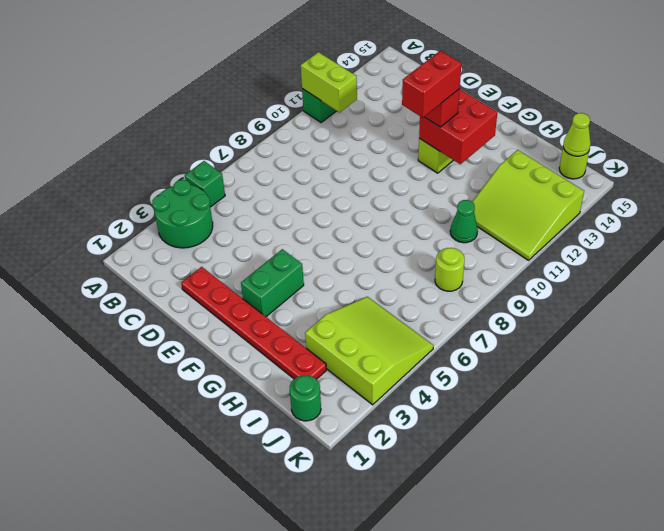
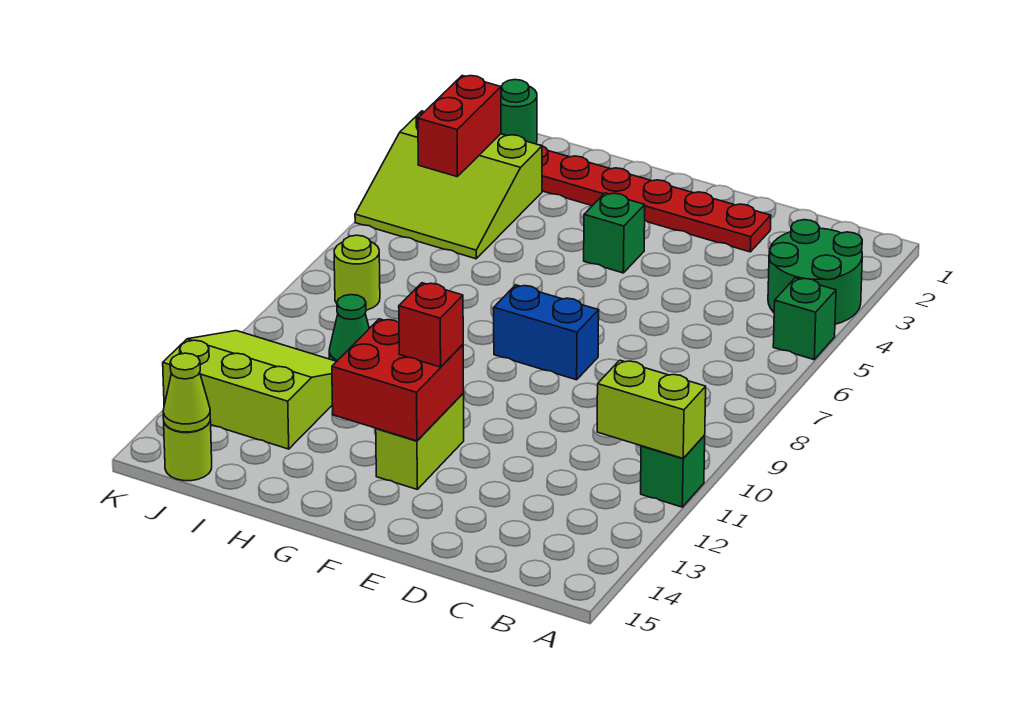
none -> blue brick E8:F8 level 1
green brick F3:F4 level 1 -> green brick F4 level 1
red brick F11:F12 level 4 -> red brick J3:J4 level 2

